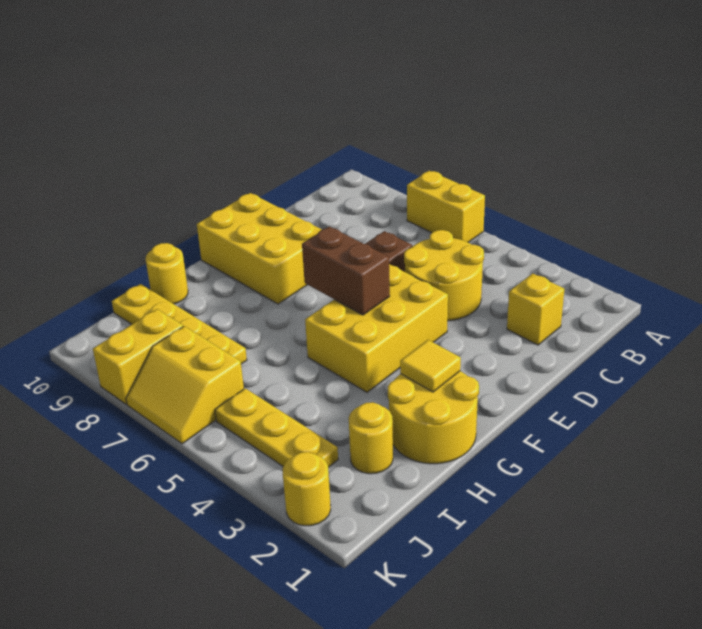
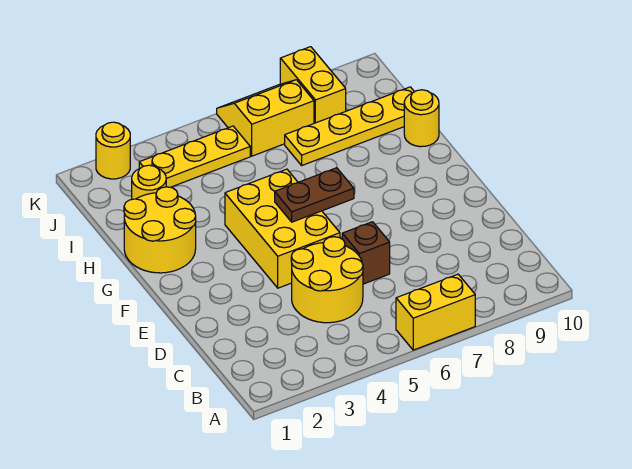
yellow brick C2 level 1 -> none
yellow brick E8:F10 level 1 -> none
brown brick F5:F6 level 2 -> brown plate F5:F6 level 2
yellow tile G2 level 2 -> none

